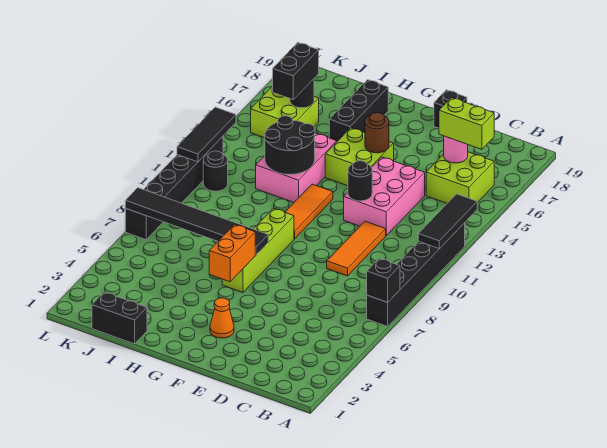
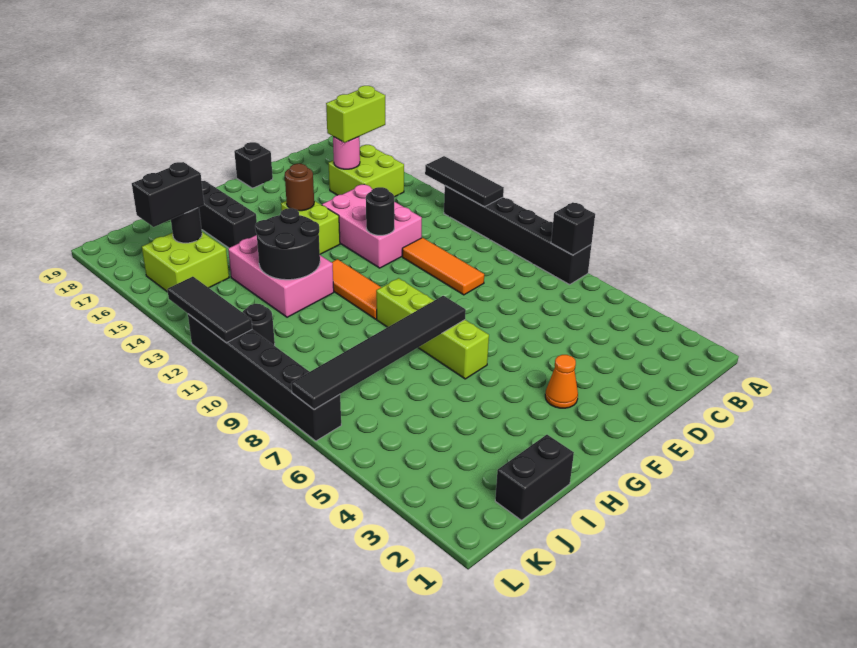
lime brick F14:G15 level 1 -> lime brick F14:F15 level 1
orange brick G5:G6 level 2 -> none
black brick J15:J16 level 3 -> black brick J16:K16 level 3

